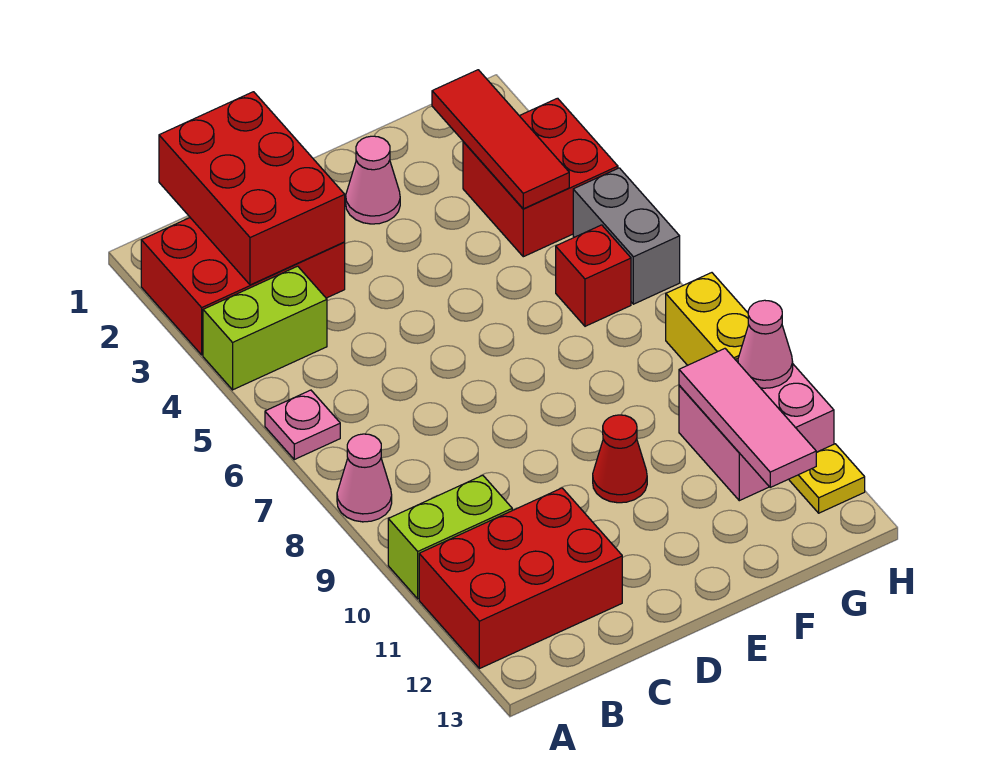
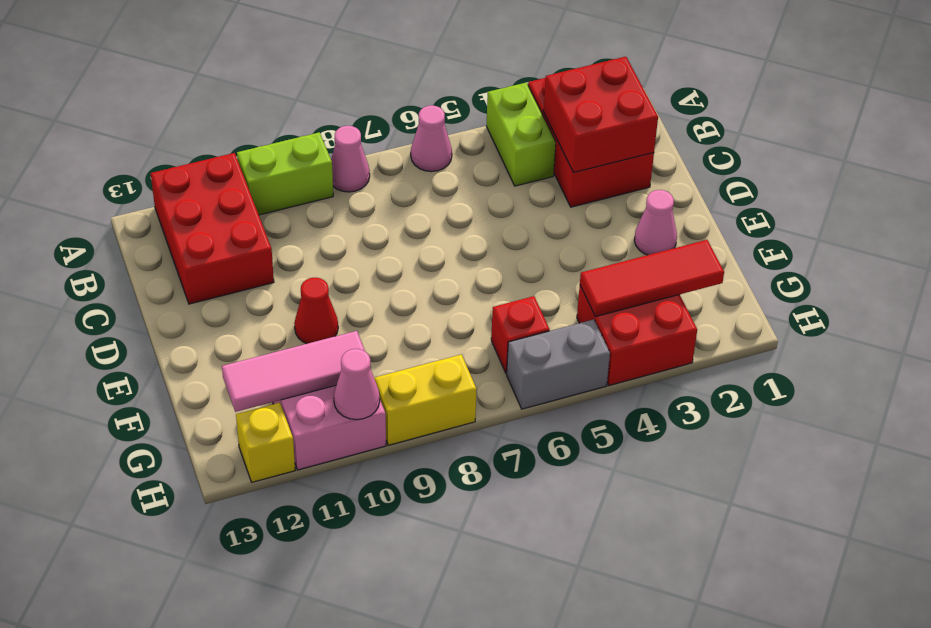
pink plate A6 level 1 -> pink cone A6 level 1
lime brick A10:B10 level 1 -> lime brick A9:A10 level 1
red brick B1:C3 level 2 -> red brick B2:C3 level 2
yellow plate H12 level 1 -> yellow brick H12 level 1

